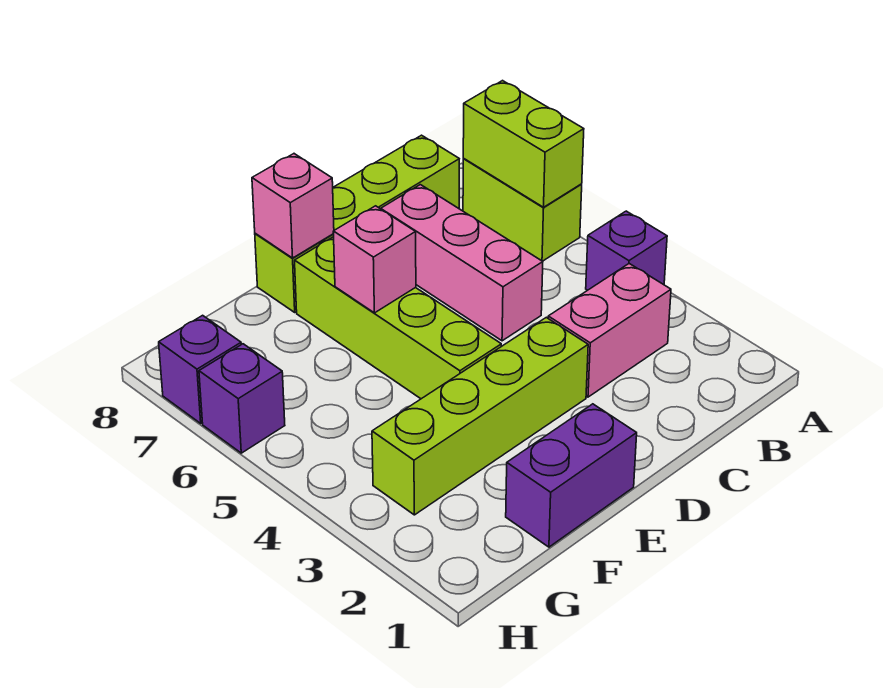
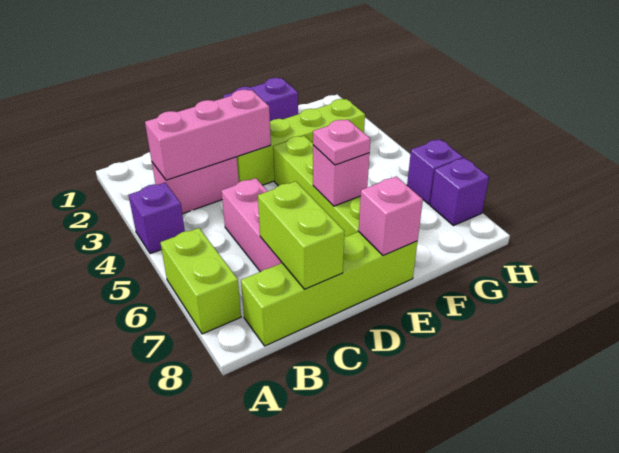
lime brick A6:A7 level 2 -> lime brick C7:C8 level 2
none -> pink brick B3:D3 level 2
none -> pink plate E6 level 3

